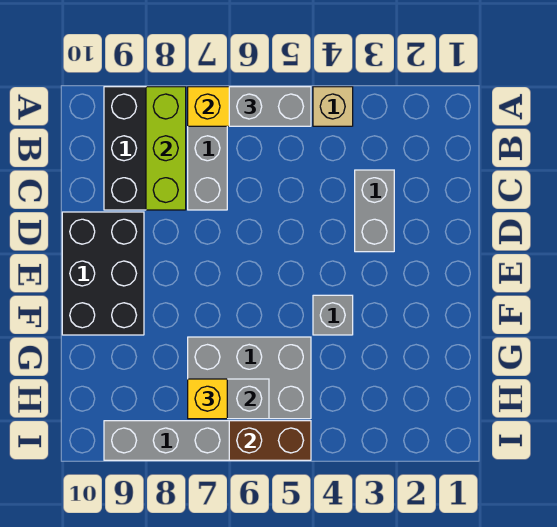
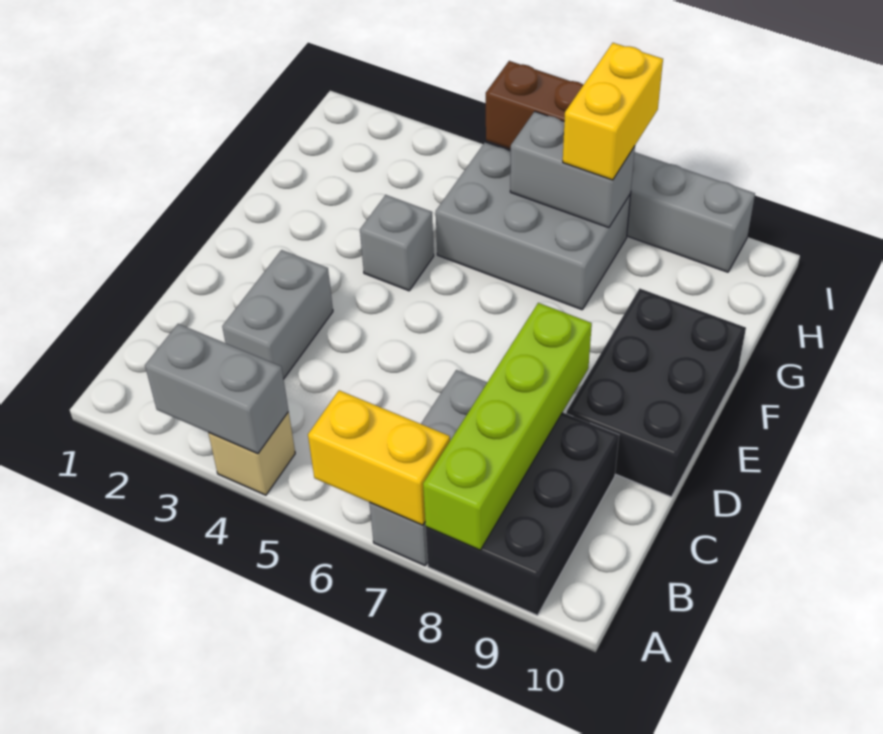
grey brick A5:A6 level 3 -> grey brick A3:A4 level 2
lime brick A8:C8 level 2 -> lime brick A8:D8 level 2
yellow brick H7 level 3 -> yellow brick H7:I7 level 3

